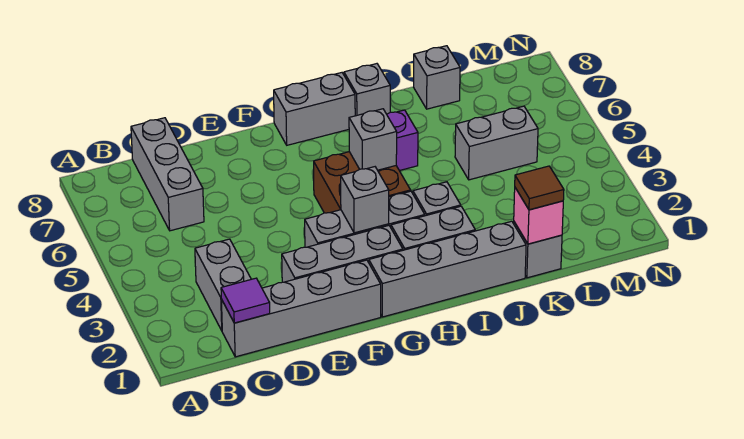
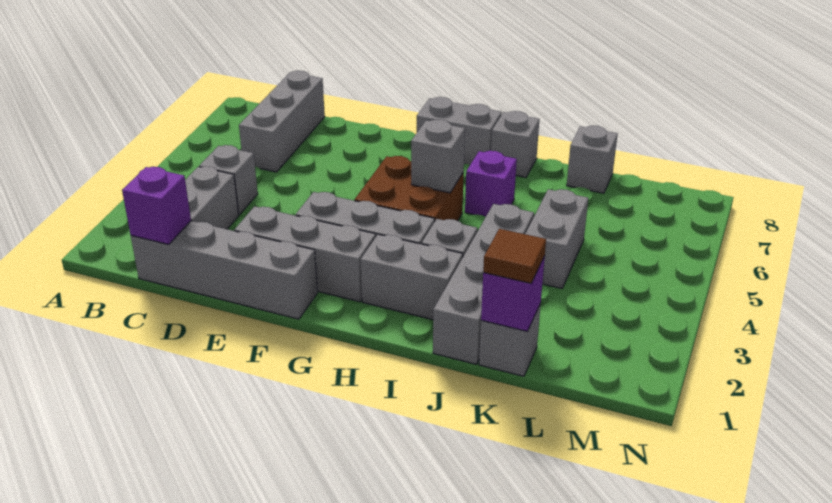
purple tile C1 level 2 -> purple brick C1 level 2
grey brick G1:J1 level 1 -> grey brick J1:J4 level 1
grey brick G3 level 2 -> grey brick C4 level 1
pink brick K1 level 2 -> purple brick K1 level 2
grey brick K5:L5 level 1 -> grey brick K4:K5 level 1

